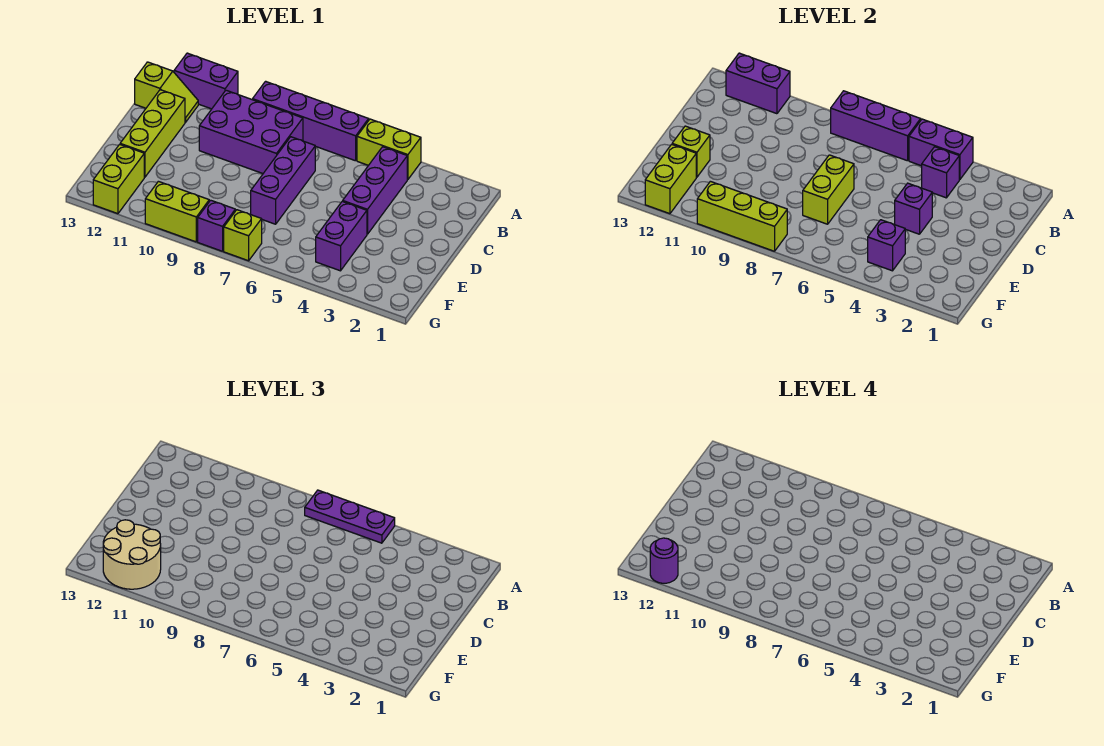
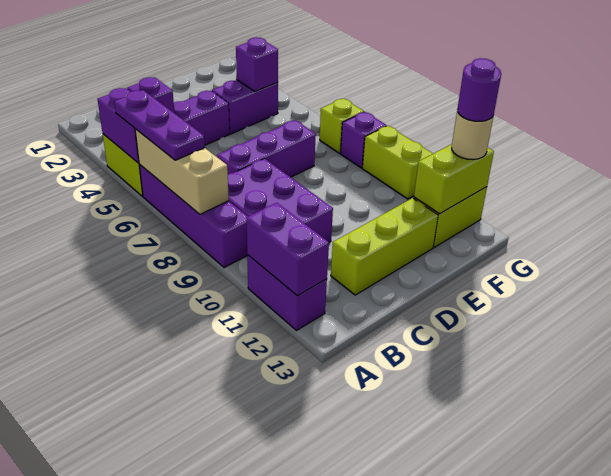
purple brick A6:A8 level 2 -> tan brick A6:A8 level 2
lime slope B12:B13 level 1 top 13 -> none
purple brick D4 level 2 -> none
lime brick D7:E7 level 2 -> none
lime brick E12 level 2 -> none
tan round brick F11:G12 level 3 -> tan round brick G12 level 3
lime brick G8:G10 level 2 -> none

